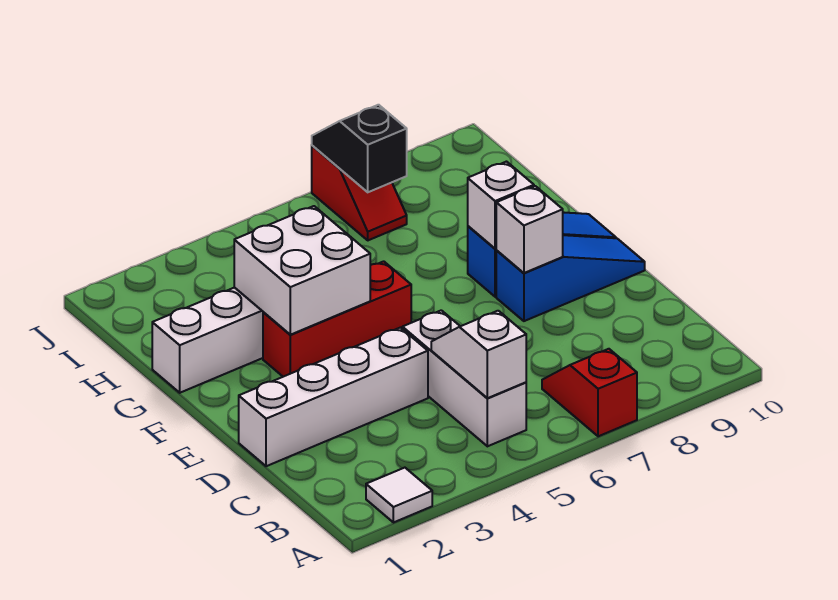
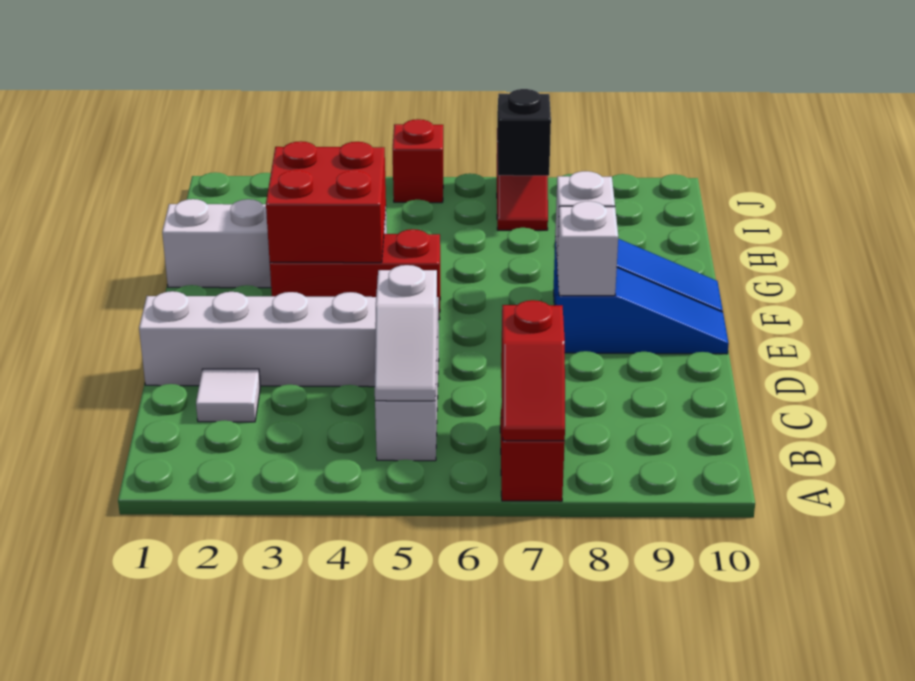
white tile A2 level 1 -> white tile C2 level 1
none -> red slope A7:B7 level 2 top B
white slope B5:C5 level 2 top B -> white slope B5:C5 level 2 top C
white brick F3:G4 level 2 -> red brick F3:G4 level 2
none -> red brick J5 level 1

